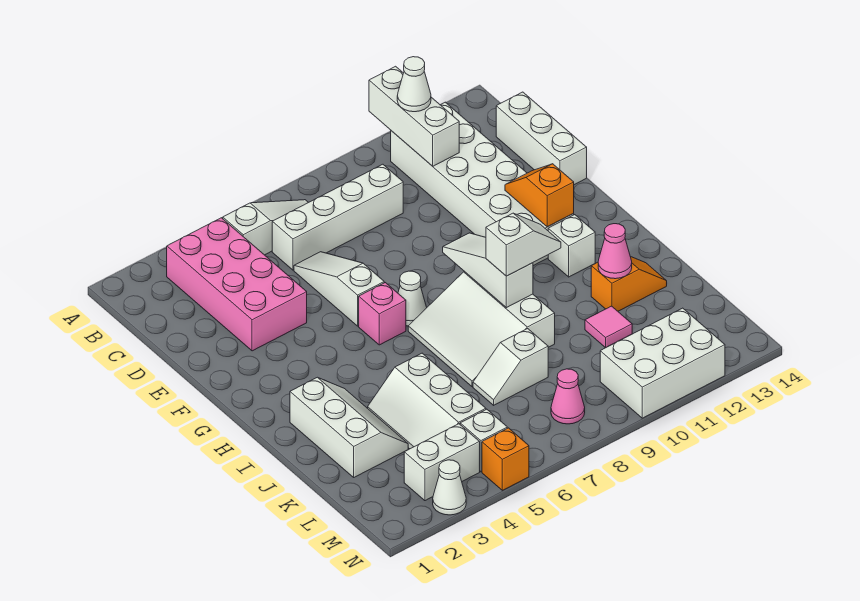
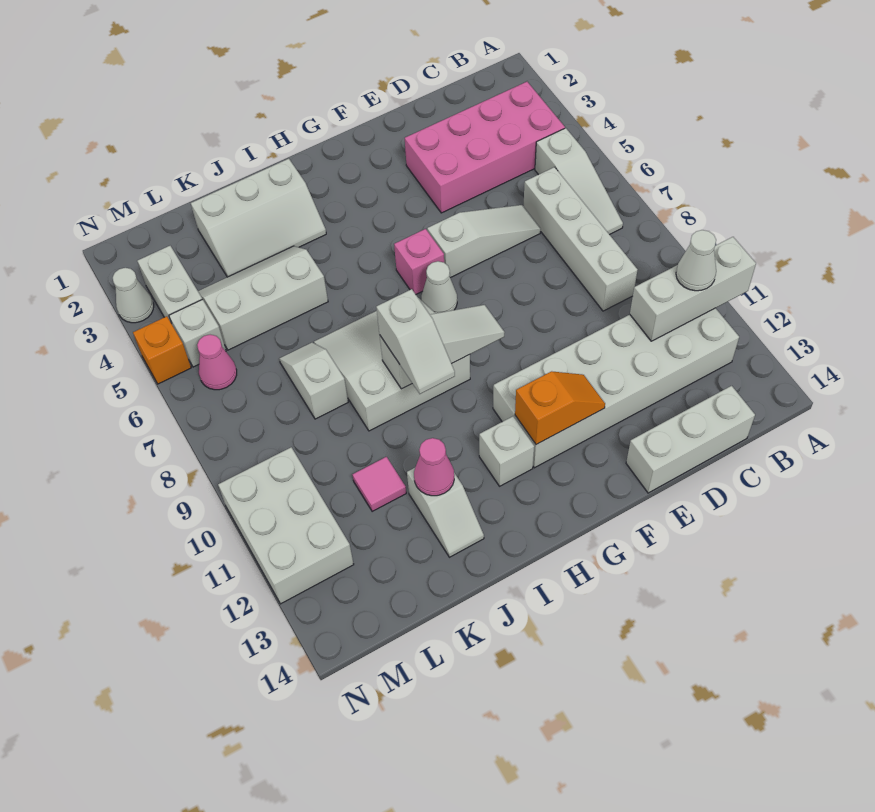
orange slope J12:J13 level 1 top 12 -> white slope J12:J13 level 1 top 12
pink cone M8 level 1 -> pink cone M6 level 1

